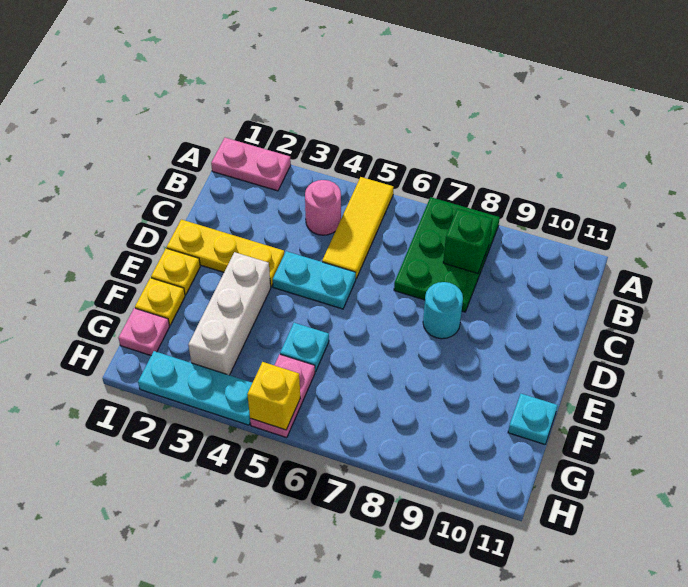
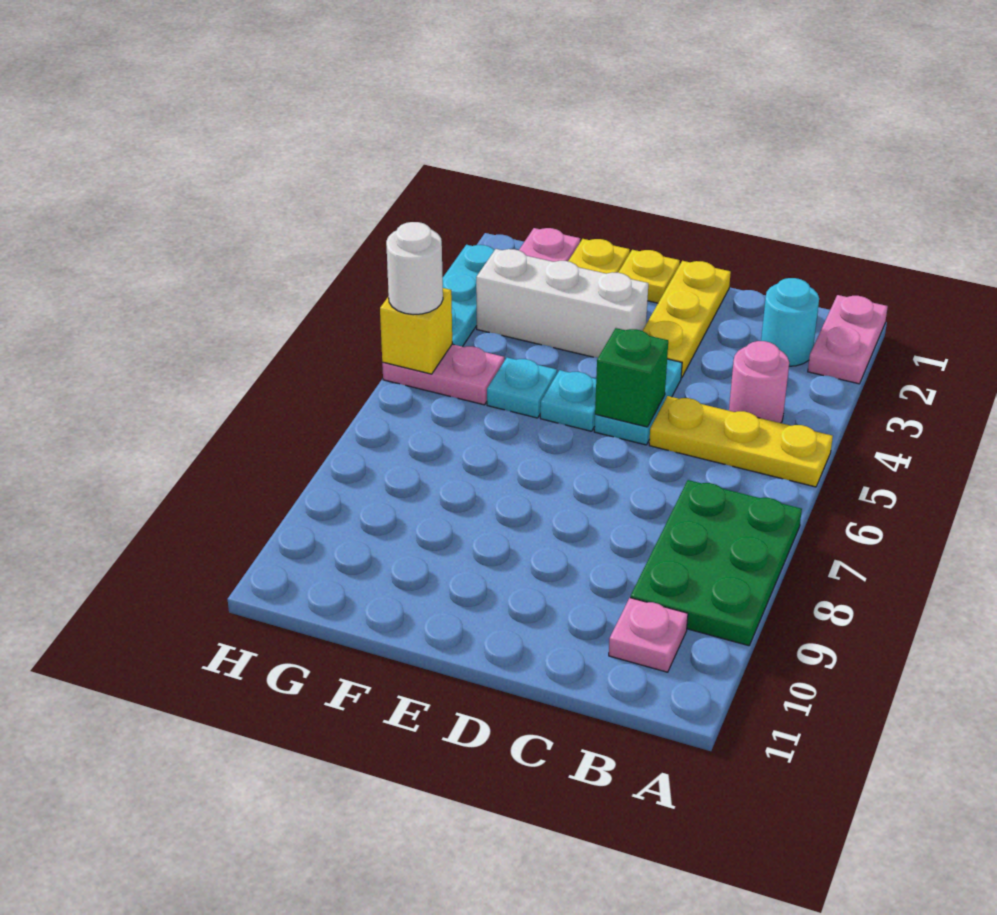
yellow tile A5:C5 level 1 -> yellow plate A5:C5 level 1
green plate A7:C8 level 1 -> green plate A7:B9 level 1
green brick B8 level 2 -> green brick D5 level 2
none -> pink plate B10 level 1
cyan round brick D8 level 1 -> cyan round brick B2 level 1
cyan plate F11 level 1 -> cyan plate E5 level 1
none -> white round brick H5 level 3

